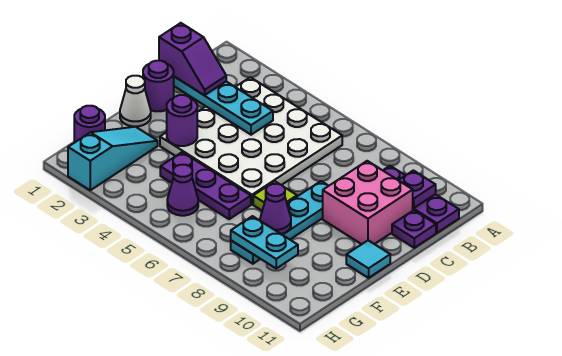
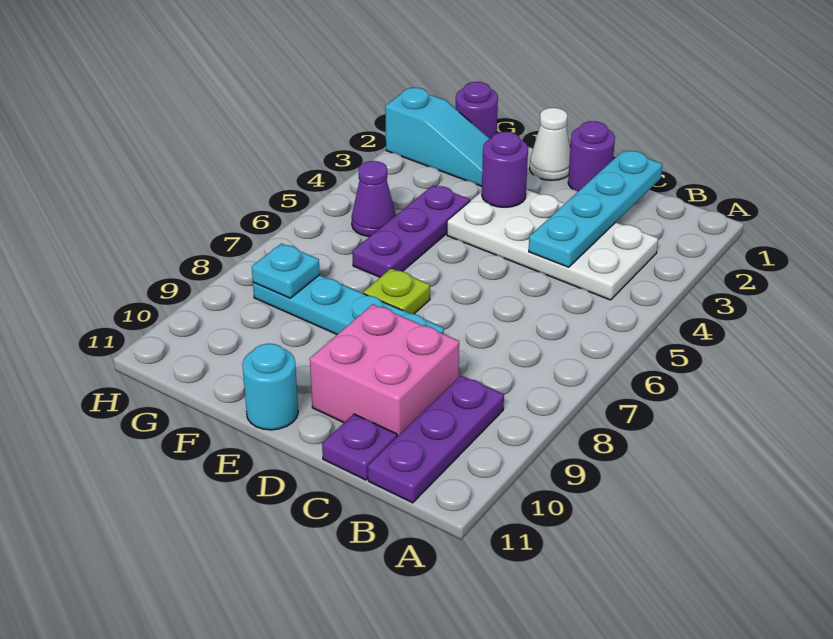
white plate B3:E6 level 1 -> white plate B3:E4 level 1
purple plate B10 level 2 -> none
purple slope C1:C2 level 3 top 1 -> none
cyan tile E11 level 1 -> cyan round brick E11 level 1
purple cone F8 level 2 -> none
cyan plate G8:G9 level 2 -> cyan plate G8 level 2

